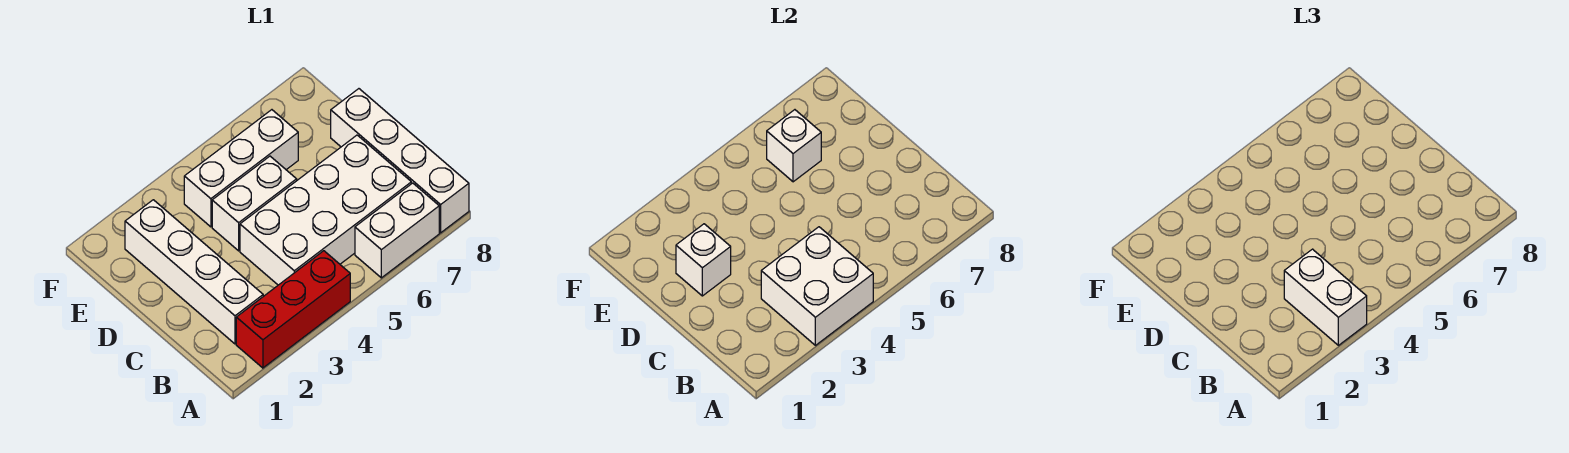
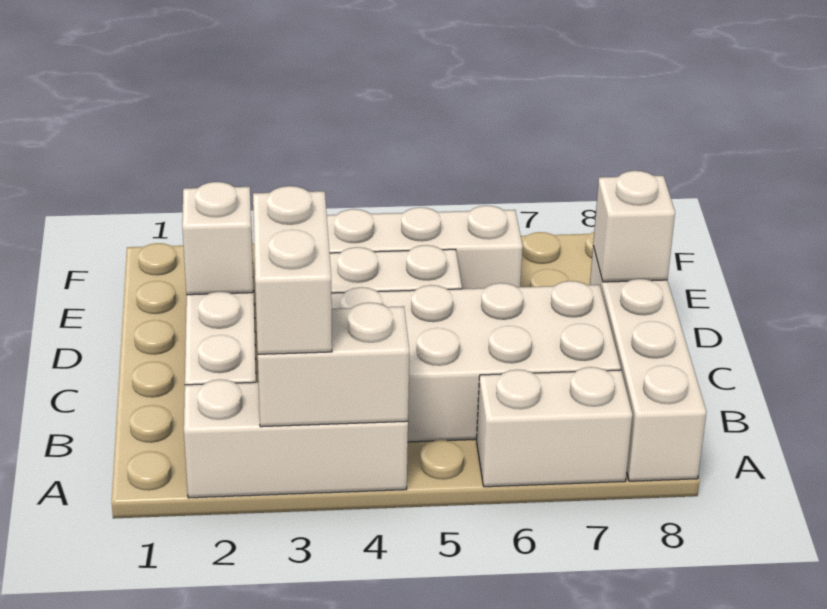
red brick A2:A4 level 1 -> white brick A2:A4 level 1
white brick A3:B4 level 2 -> white brick A3:A4 level 2
white brick E6 level 2 -> white brick D8 level 2

